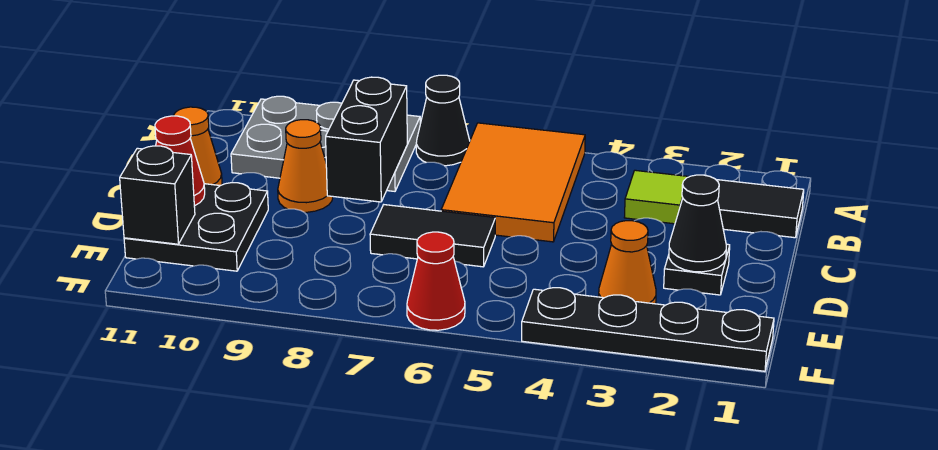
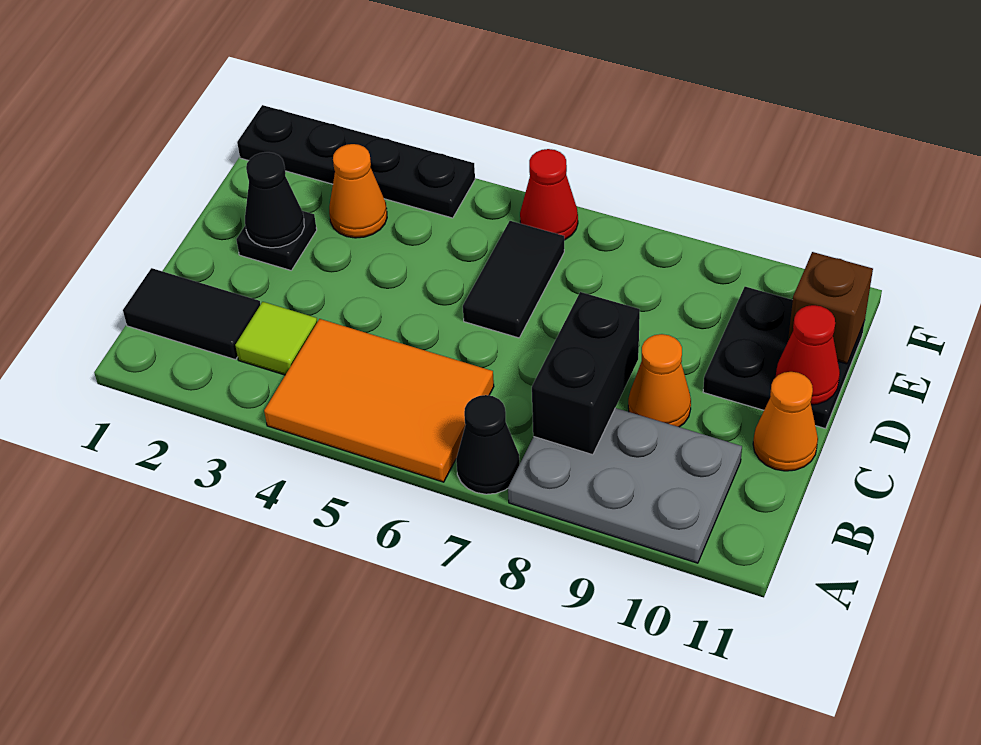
orange tile A5:C6 level 1 -> orange tile A4:B6 level 1
black tile D6:D7 level 1 -> black tile D6:E6 level 1
black brick E11 level 2 -> brown brick E11 level 2

